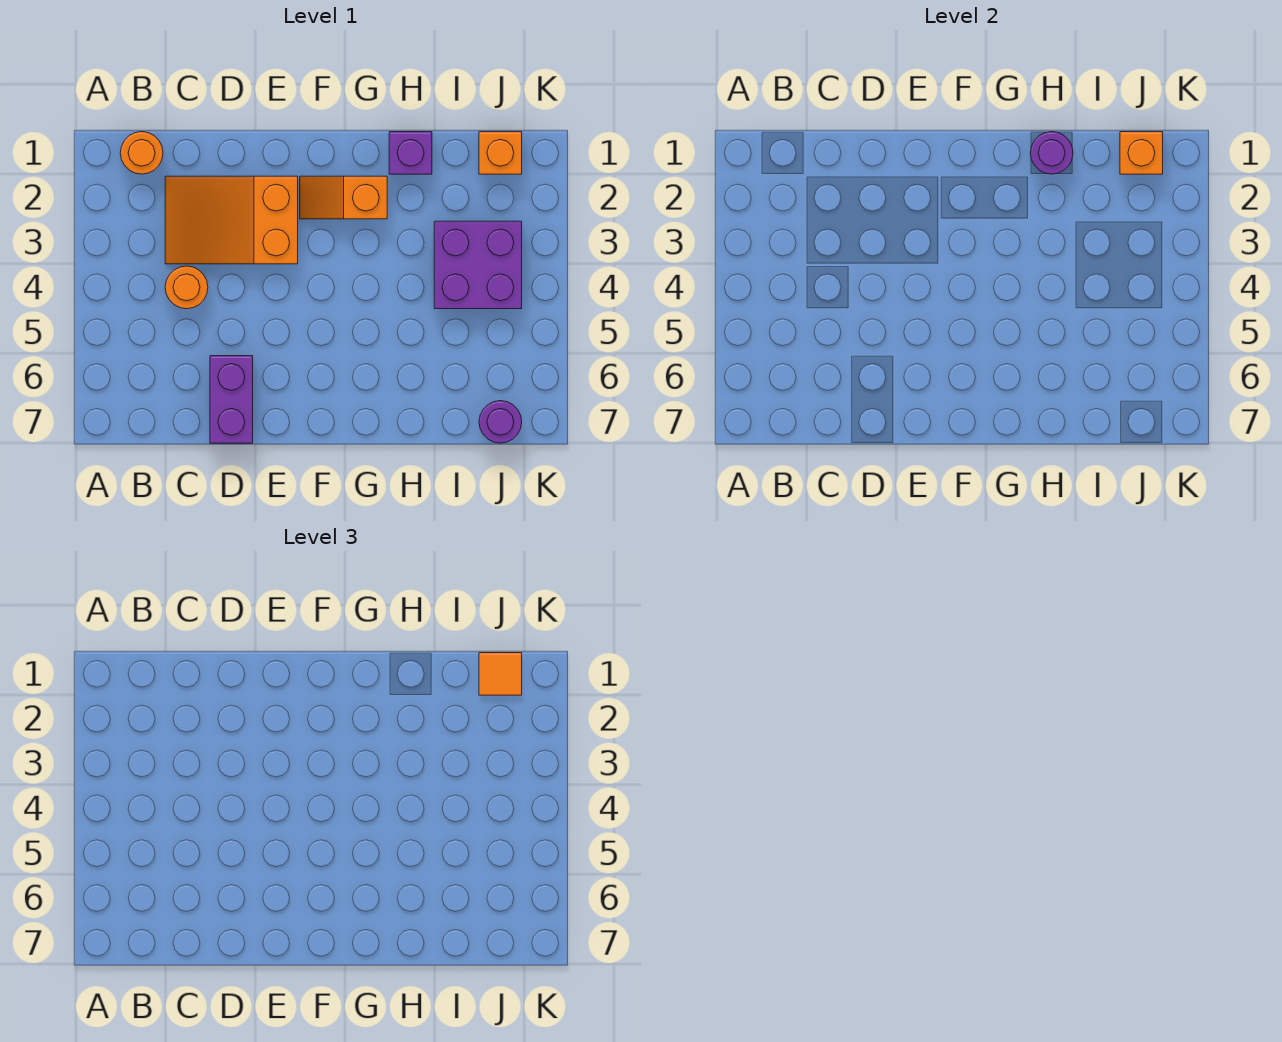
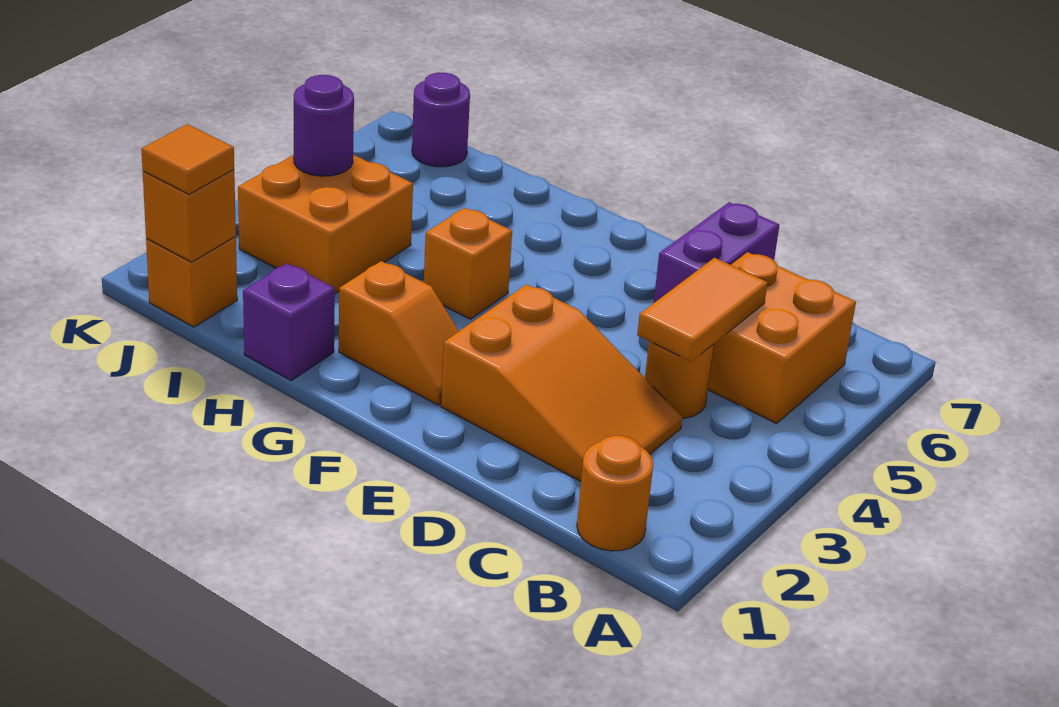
none -> orange brick B5:C6 level 1
none -> orange tile C4:C5 level 2
none -> orange brick G4 level 1
purple round brick H1 level 2 -> purple round brick J4 level 2
purple brick I3:J4 level 1 -> orange brick I3:J4 level 1

